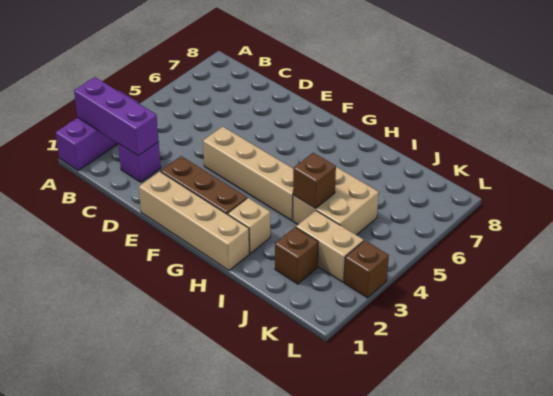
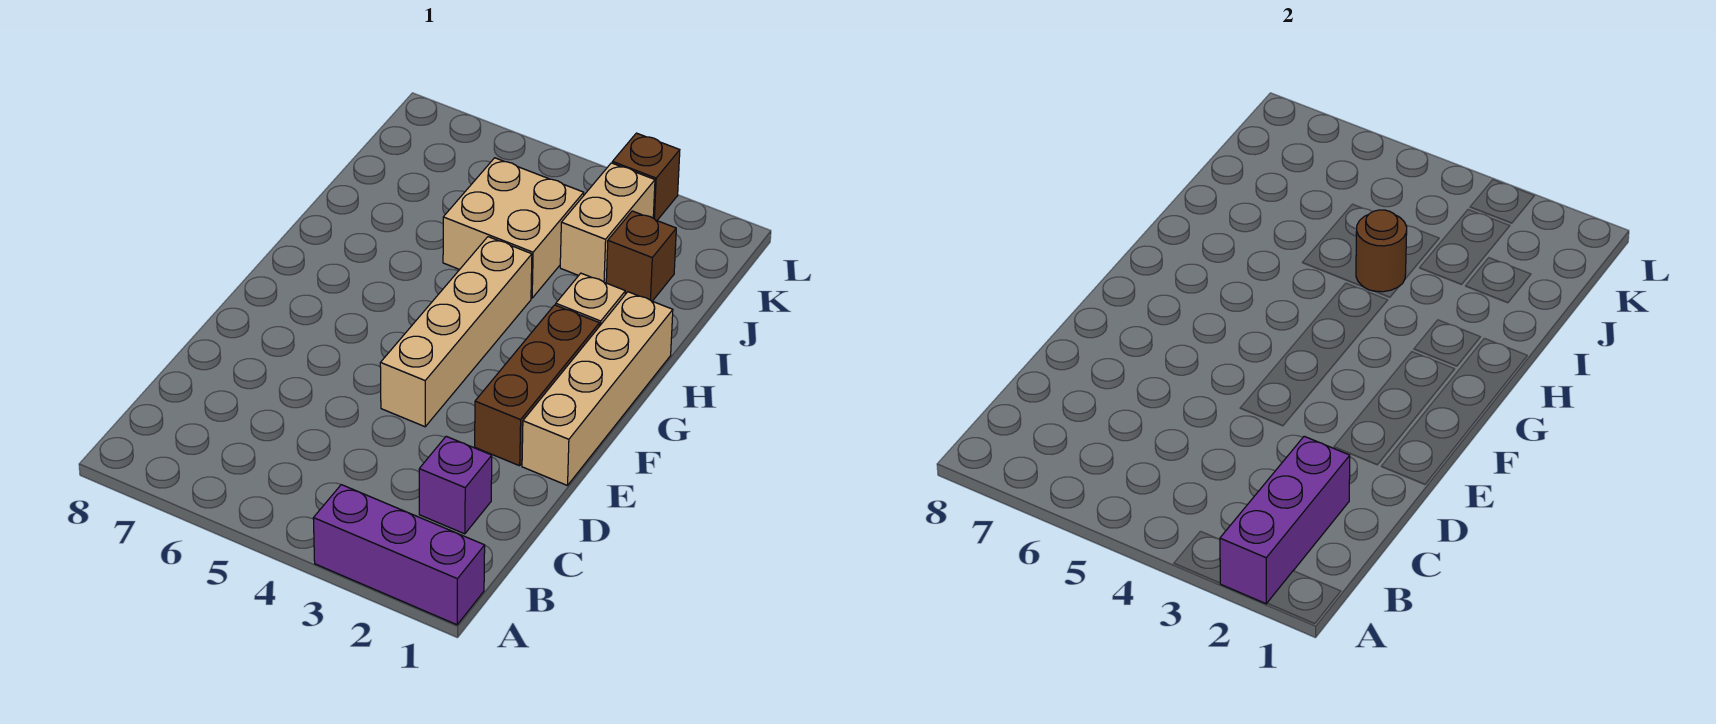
brown brick I4 level 2 -> brown round brick I4 level 2

